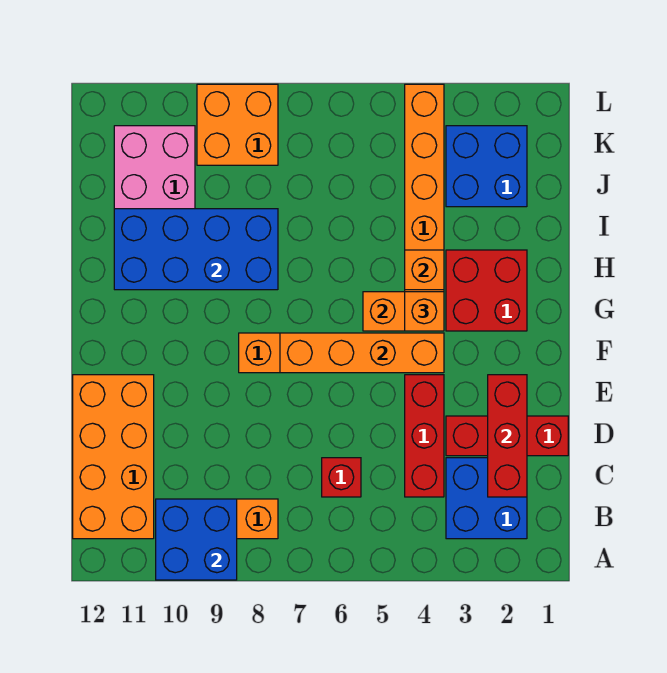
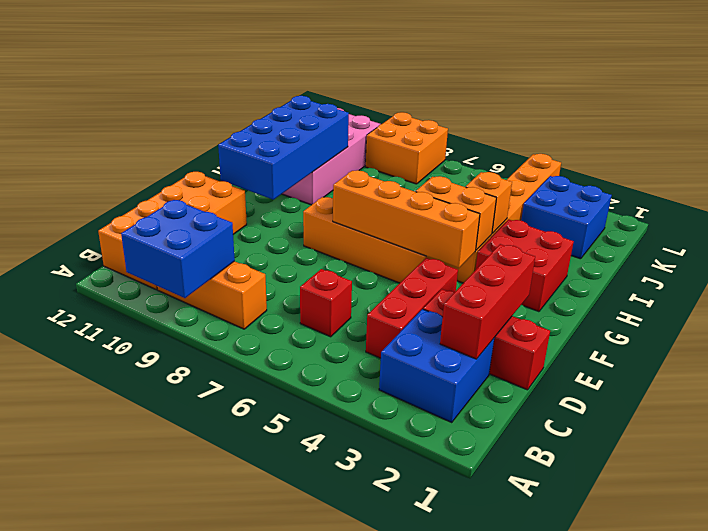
orange brick G4 level 3 -> none
blue brick H8:I11 level 2 -> blue brick F10:I11 level 2

